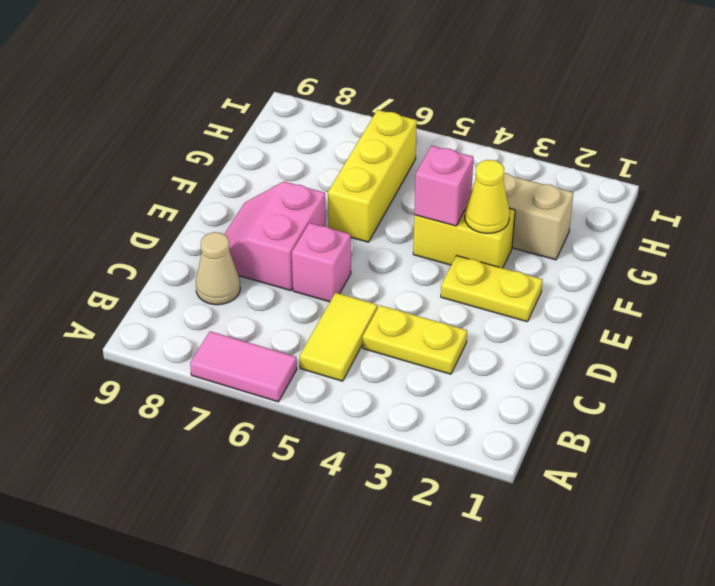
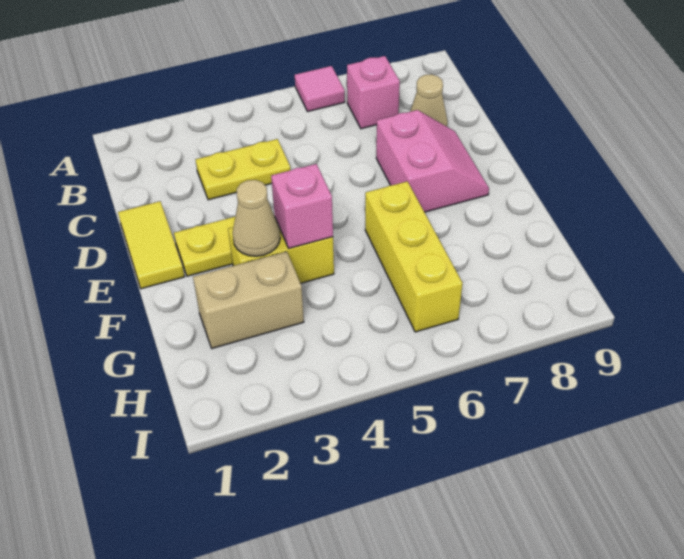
pink tile A6:A7 level 1 -> pink tile A6 level 1
yellow tile B5:C5 level 1 -> yellow tile D1:E1 level 1
pink brick D6 level 1 -> pink brick B7 level 1
yellow cone F3 level 2 -> tan cone F3 level 2

